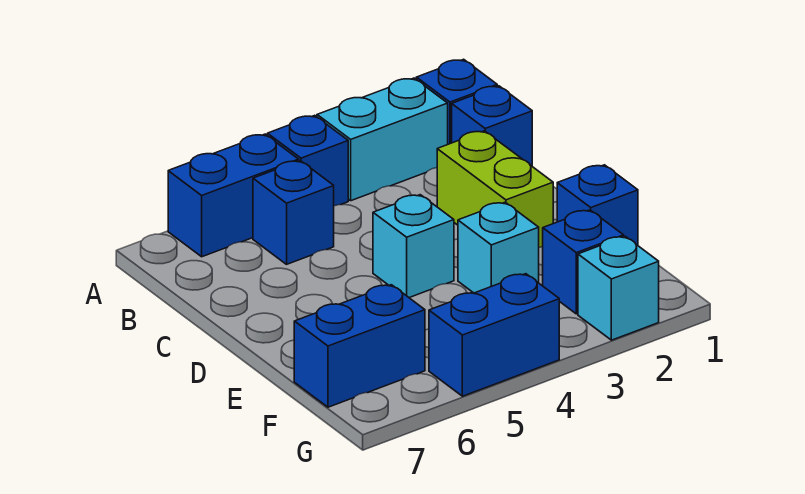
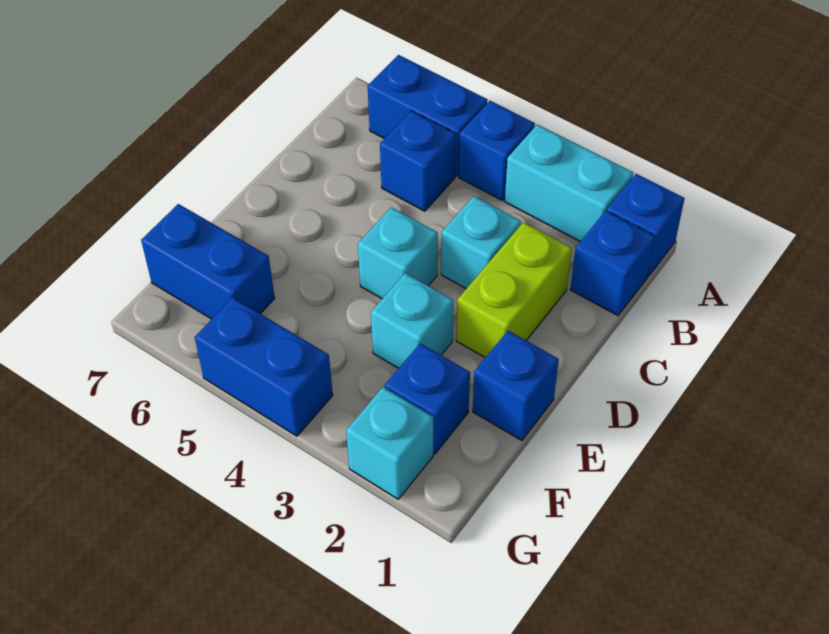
none -> cyan brick C3 level 1

